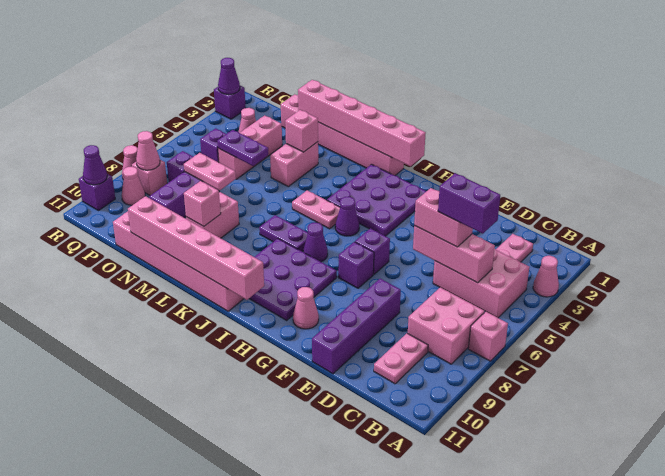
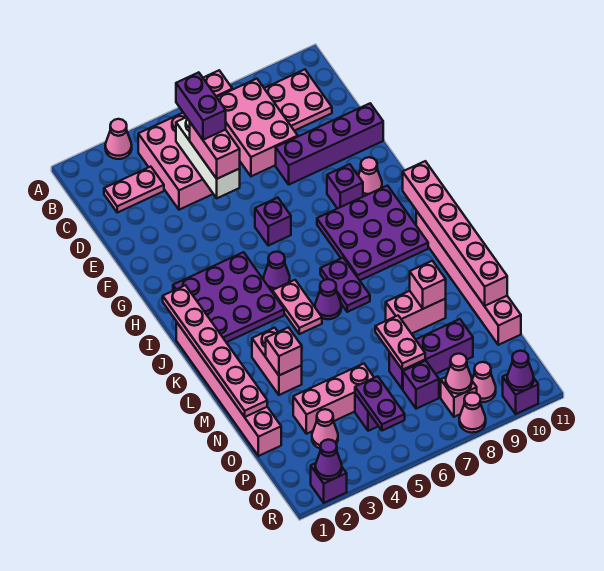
pink brick B7:C8 level 1 -> pink brick B7:D8 level 1
pink brick C5:E5 level 2 -> white brick C5:E5 level 2
pink plate C9:C10 level 1 -> pink plate B9:C10 level 1
purple brick G7 level 1 -> purple brick G9 level 1
pink brick I1:N1 level 2 -> pink plate I1:N1 level 2
purple cone I7 level 1 -> purple cone K6 level 1
pink brick M3:M4 level 1 -> pink brick L3:M3 level 1
purple plate N5:O5 level 2 -> purple plate P5:Q5 level 2

